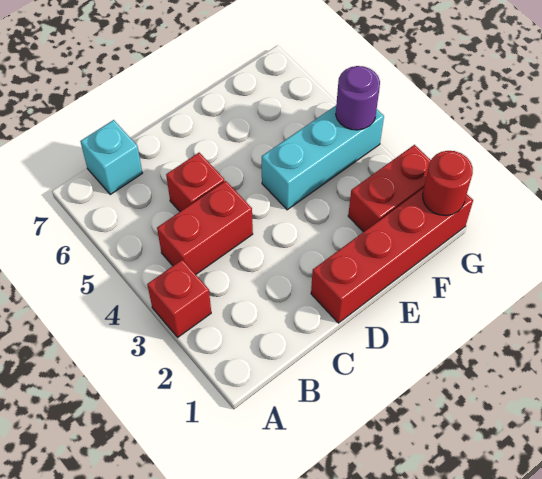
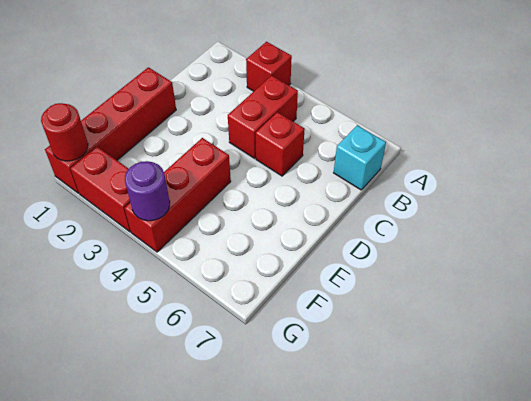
cyan brick E4:G4 level 1 -> red brick E4:G4 level 1
red brick F2:G2 level 1 -> red brick G2:G3 level 1

